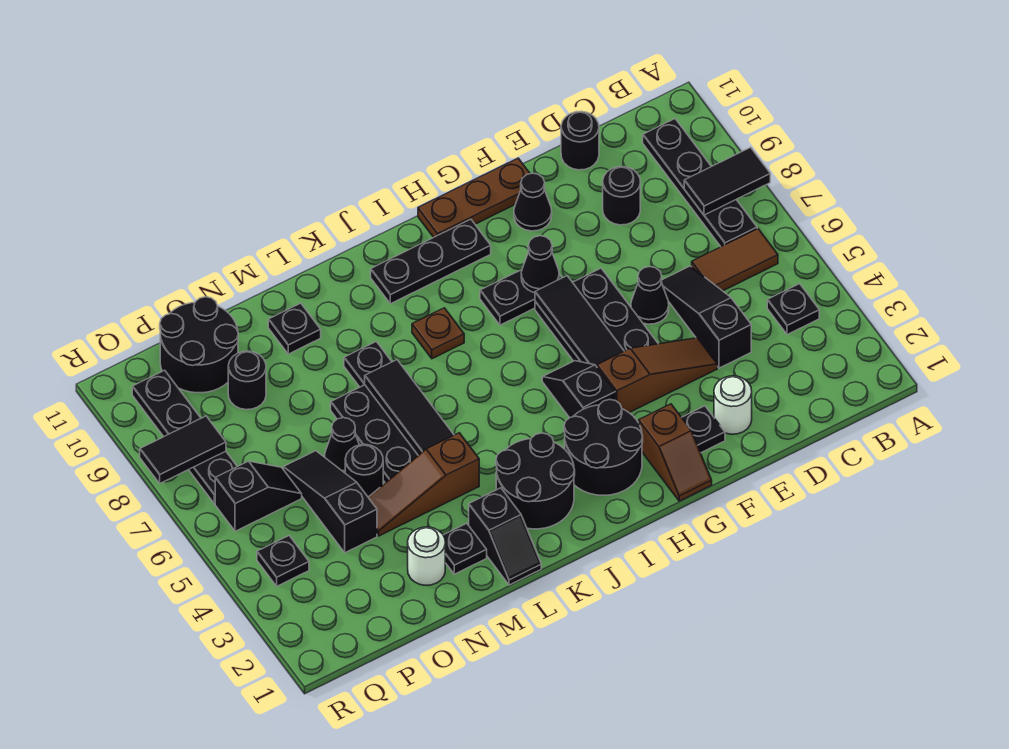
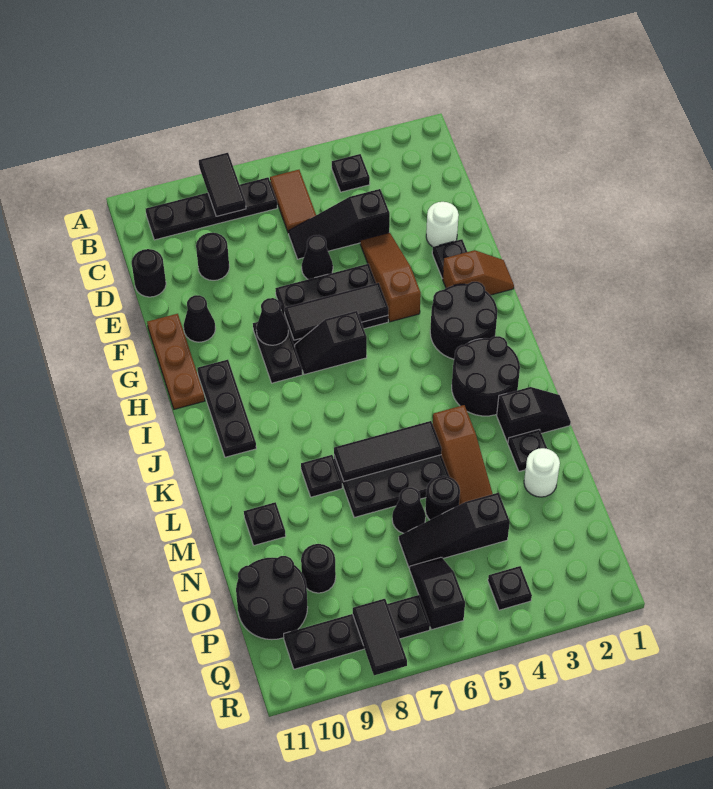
black slope H4:H5 level 1 top 4 -> black slope H6:H7 level 1 top 6
brown plate J8 level 1 -> none

